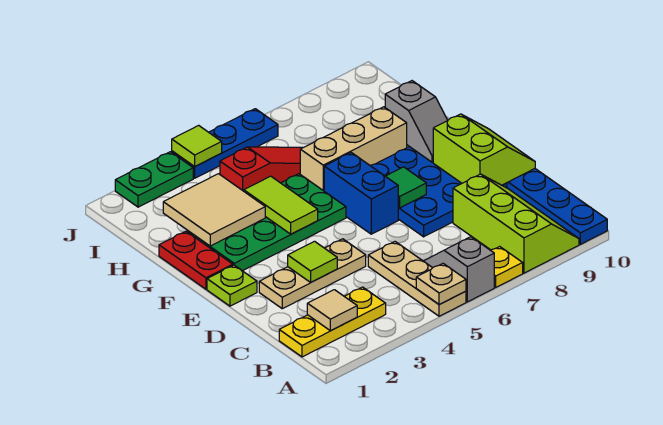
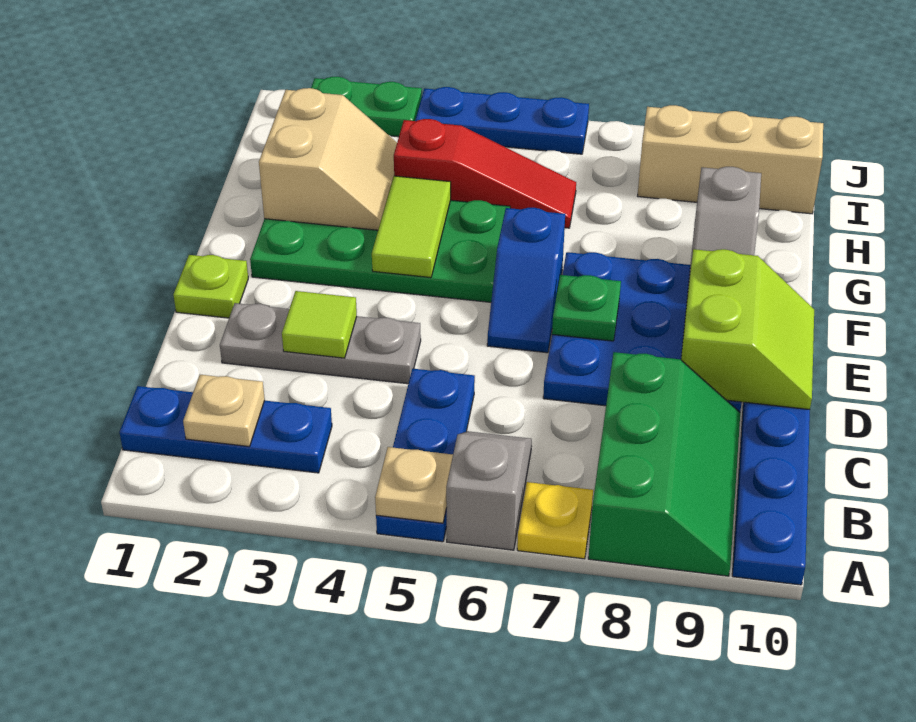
tan plate A5:C5 level 1 -> blue plate A5:C5 level 1
lime slope A8:C9 level 1 top 8 -> green slope A8:C9 level 1 top 8
yellow plate B1:B3 level 1 -> blue plate B1:B3 level 1
tan tile B2 level 2 -> tan plate B2 level 2
tan plate D2:D4 level 1 -> grey plate D2:D4 level 1
blue brick E6:F6 level 1 -> blue slope E6:F6 level 1 top F
green tile E7 level 2 -> green plate E7 level 2
red plate F1:G1 level 1 -> none
tan tile G2:H3 level 2 -> tan slope G2:H3 level 2 top 2
tan brick G6:G8 level 1 -> tan brick I8:I10 level 1
lime tile J4 level 2 -> none

